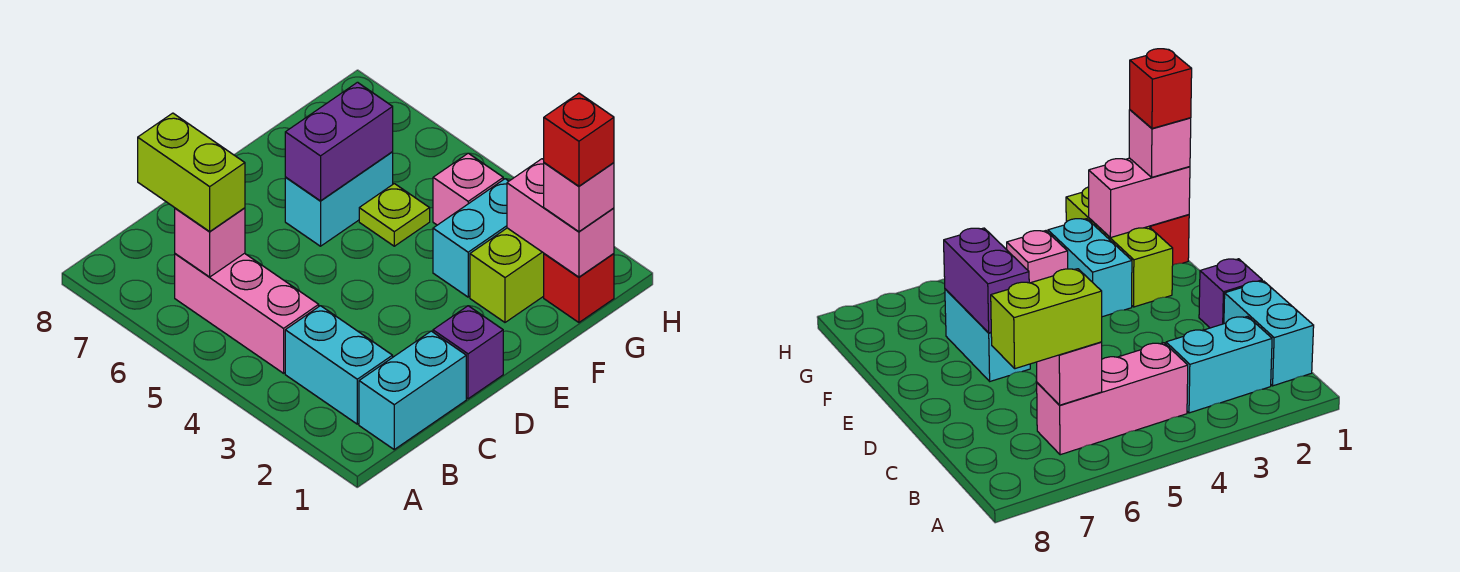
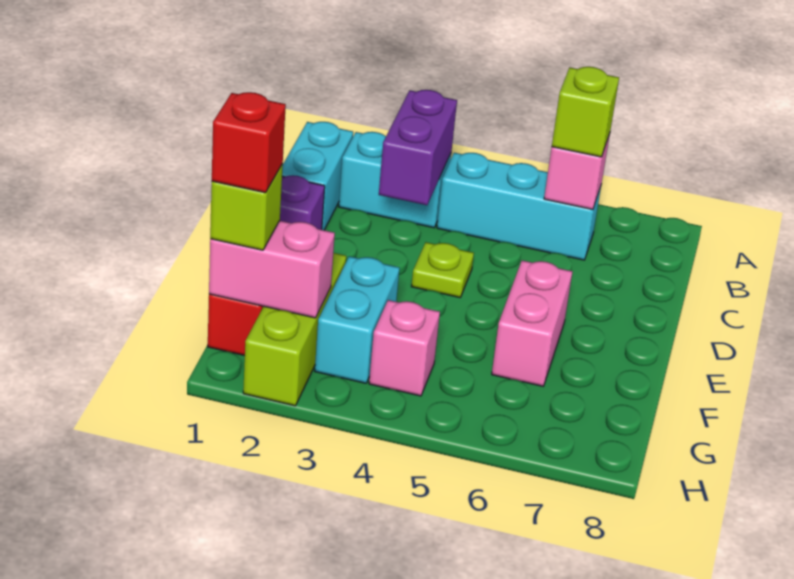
pink brick B4:B6 level 1 -> cyan brick B4:B6 level 1
lime brick B6:B7 level 3 -> lime brick B6 level 3
cyan brick E6:F6 level 1 -> pink brick E6:F6 level 1
purple brick E6:F6 level 2 -> purple brick B3:C3 level 2
lime plate F5 level 1 -> lime plate D4 level 1
pink brick G1 level 3 -> lime brick G1 level 3

